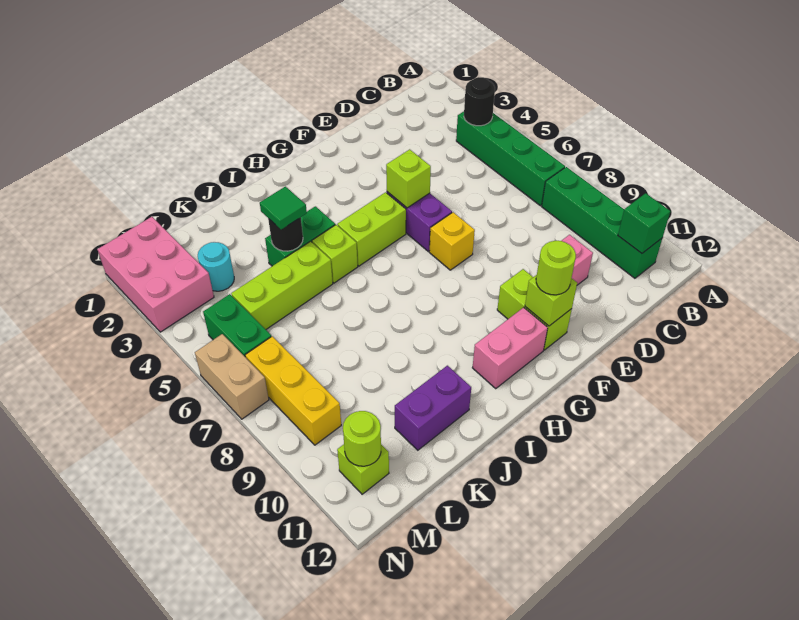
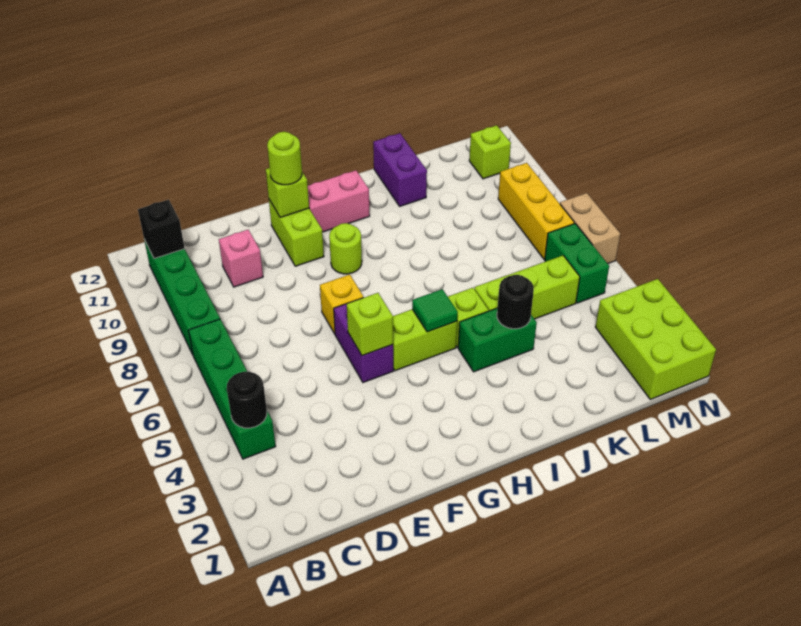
green brick B11 level 2 -> black brick B11 level 2
green tile J4 level 3 -> green tile H5 level 2
purple brick J11:K11 level 1 -> purple brick J11:J12 level 1
cyan round brick L3 level 1 -> none
pink brick M1:N3 level 1 -> lime brick M1:N3 level 1
lime round brick M11 level 2 -> lime round brick G9 level 1

